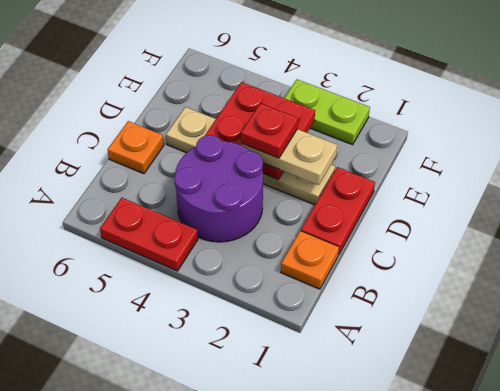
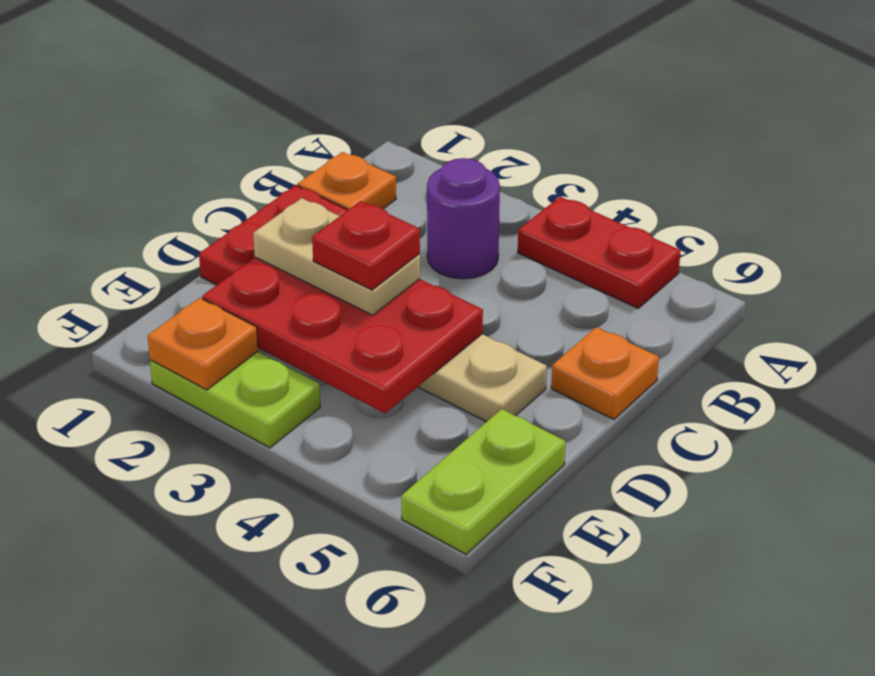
purple round brick B3:C4 level 1 -> purple round brick B3 level 1
red plate D3:E4 level 2 -> red plate D2:E4 level 2
none -> lime plate E6:F6 level 1
none -> orange plate F2 level 2

